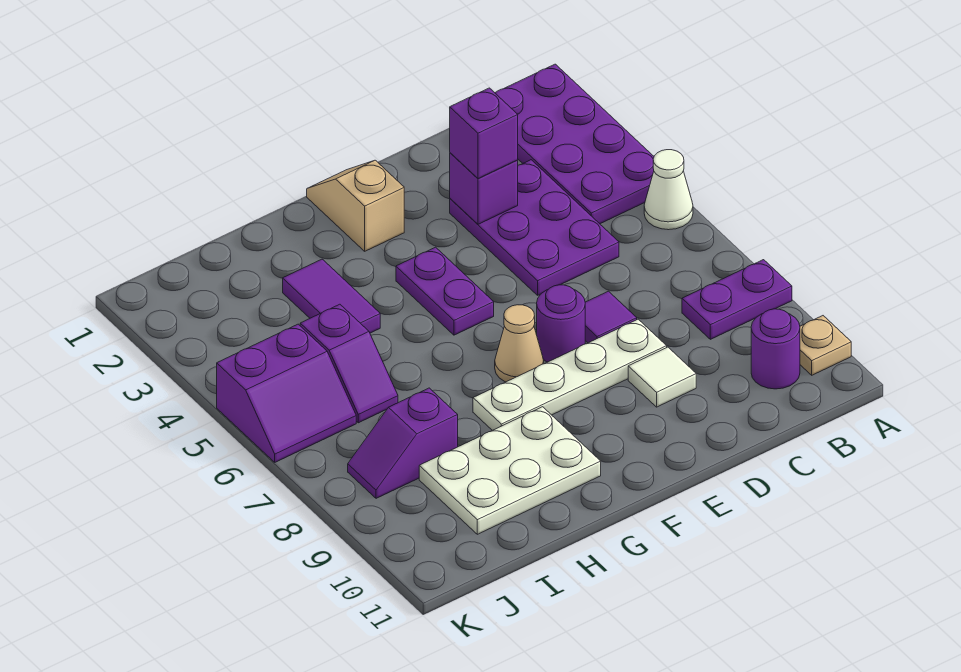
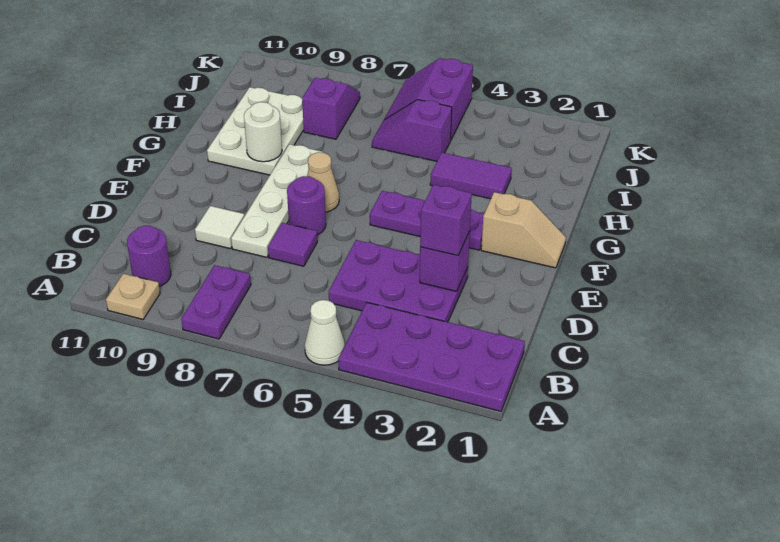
purple plate F4:F5 level 1 -> purple plate F3:F5 level 1
none -> white round brick G9 level 2

